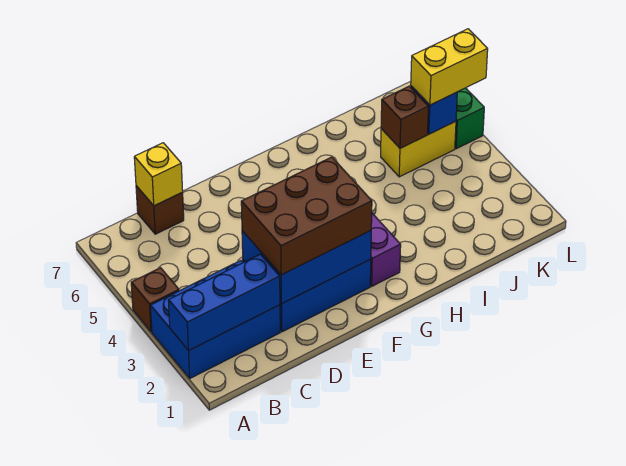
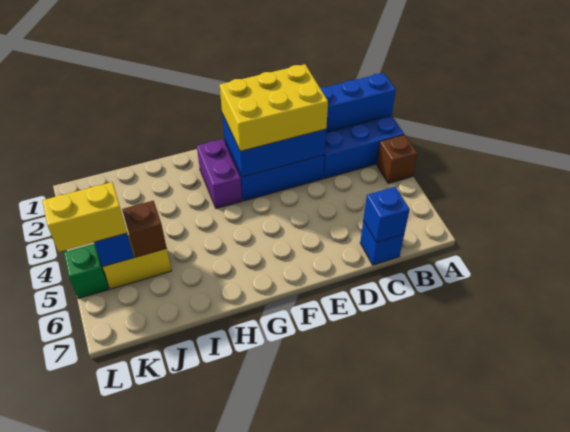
brown brick C7 level 1 -> blue brick C7 level 1
yellow brick C7 level 2 -> blue brick C7 level 2
brown brick D2:F3 level 3 -> yellow brick D2:F3 level 3

